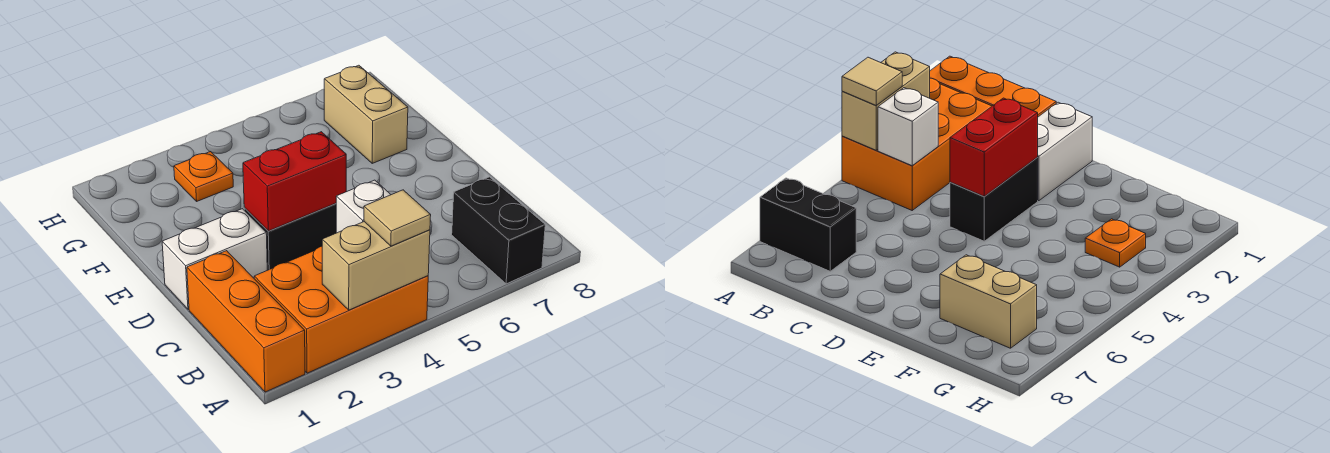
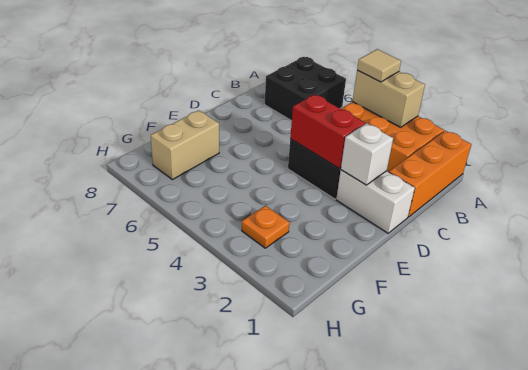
black brick A7:B7 level 1 -> black brick A6:B7 level 1
white brick B4 level 2 -> white brick D2 level 2

